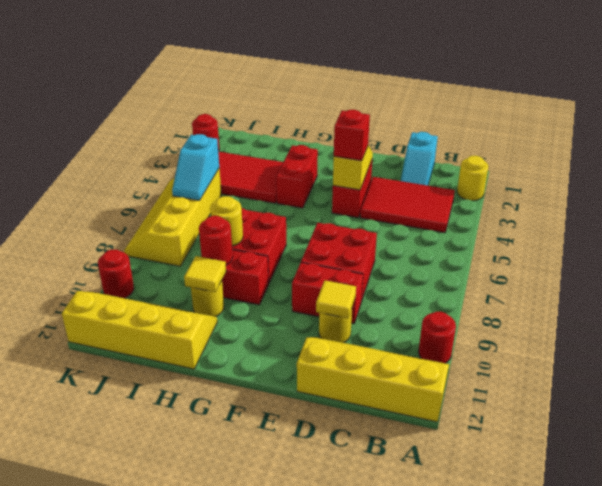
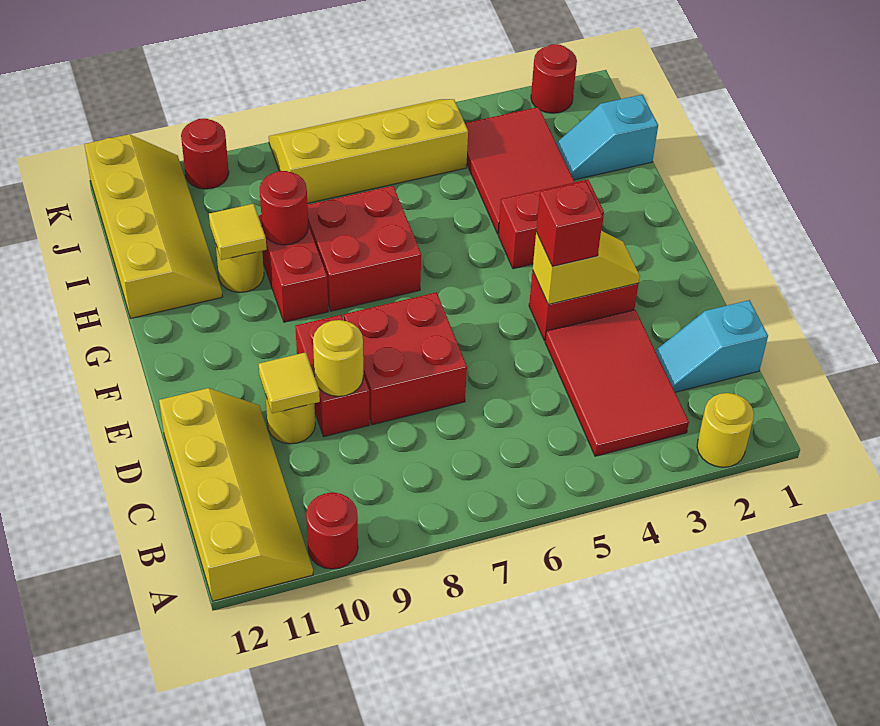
yellow round brick H8 level 2 -> yellow round brick D9 level 2
cyan slope J5:J6 level 2 top 5 -> cyan slope I1:I2 level 1 top 1

